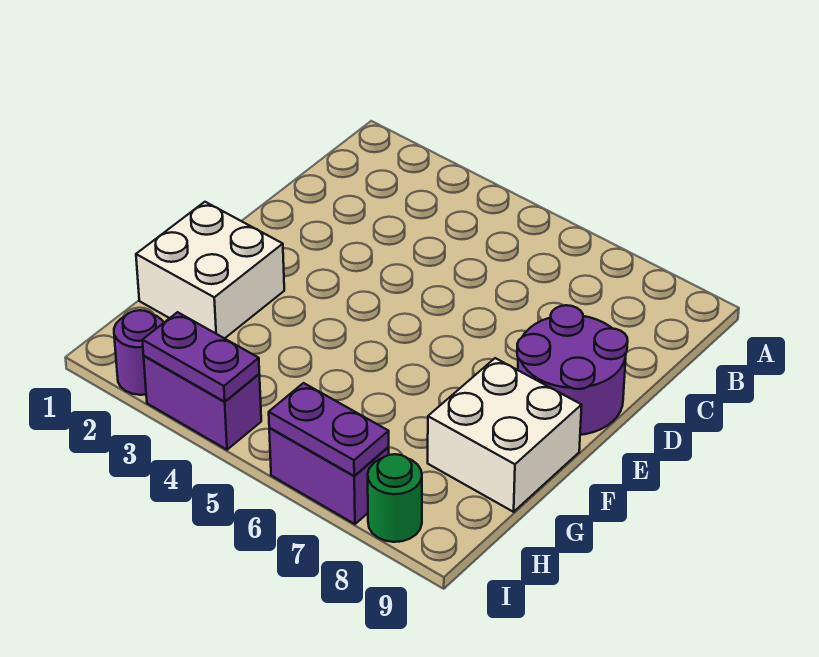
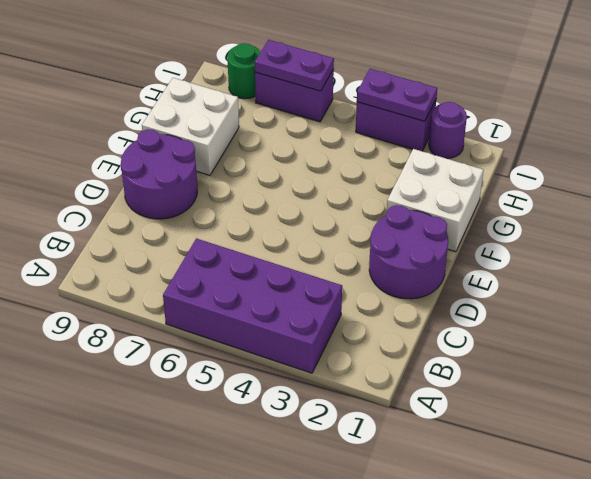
none -> purple brick A3:B6 level 1
none -> purple round brick D1:E2 level 1

